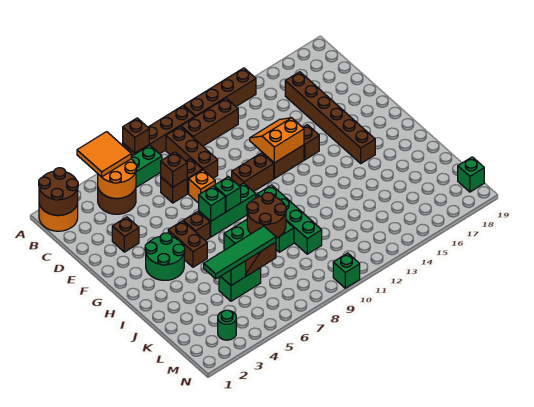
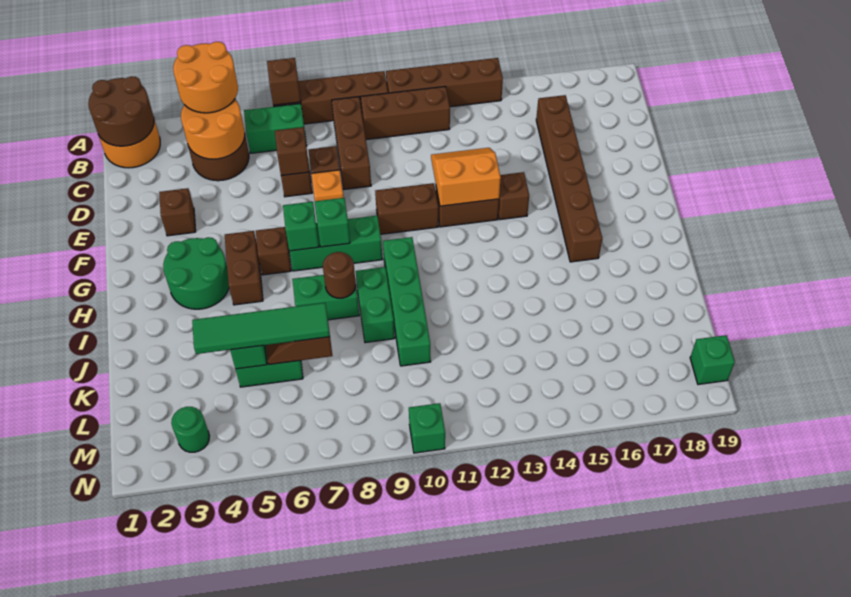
orange tile A4:B5 level 3 -> orange round brick A4:B5 level 3
brown round brick I8:J9 level 2 -> brown round brick I8 level 2

